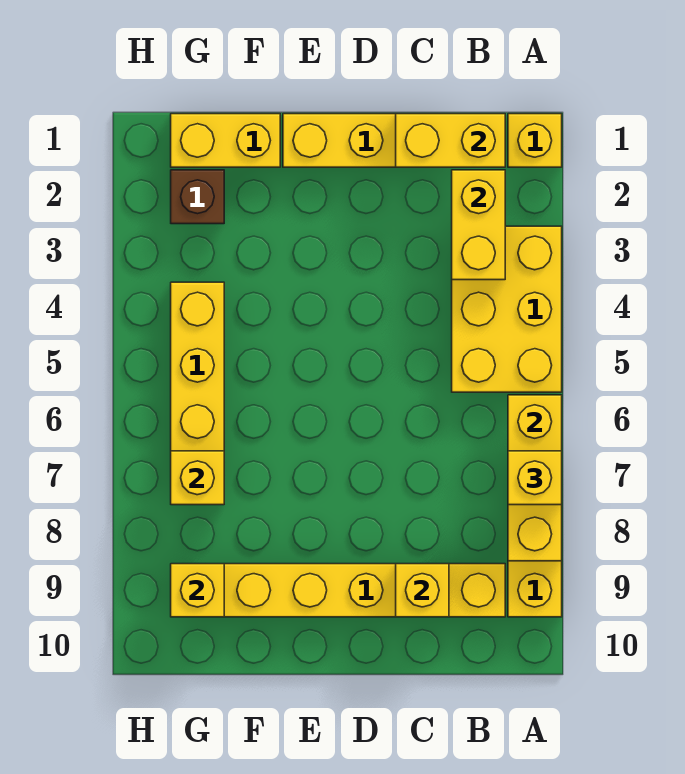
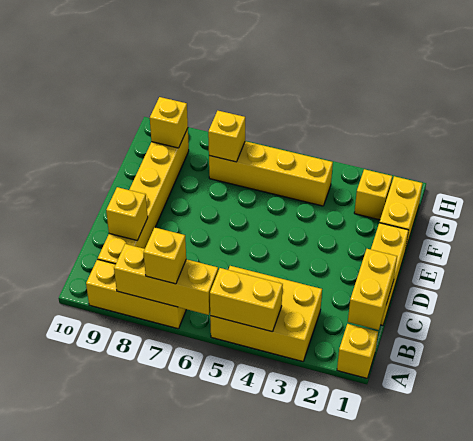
yellow brick B2:B3 level 2 -> yellow brick A4:A5 level 2
brown brick G2 level 1 -> yellow brick G2 level 1

